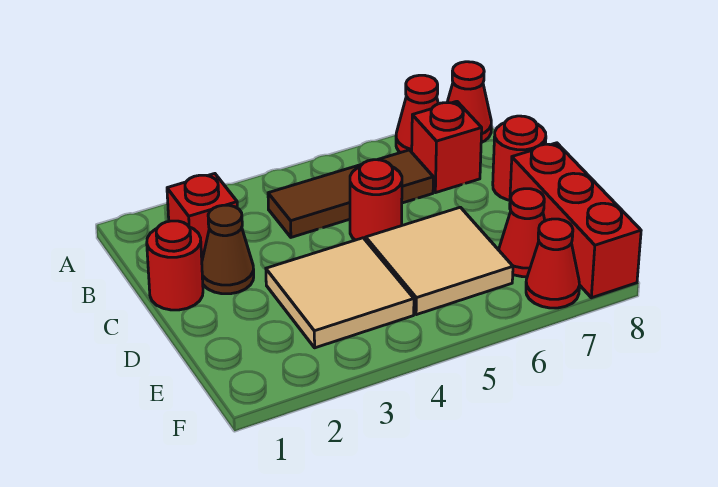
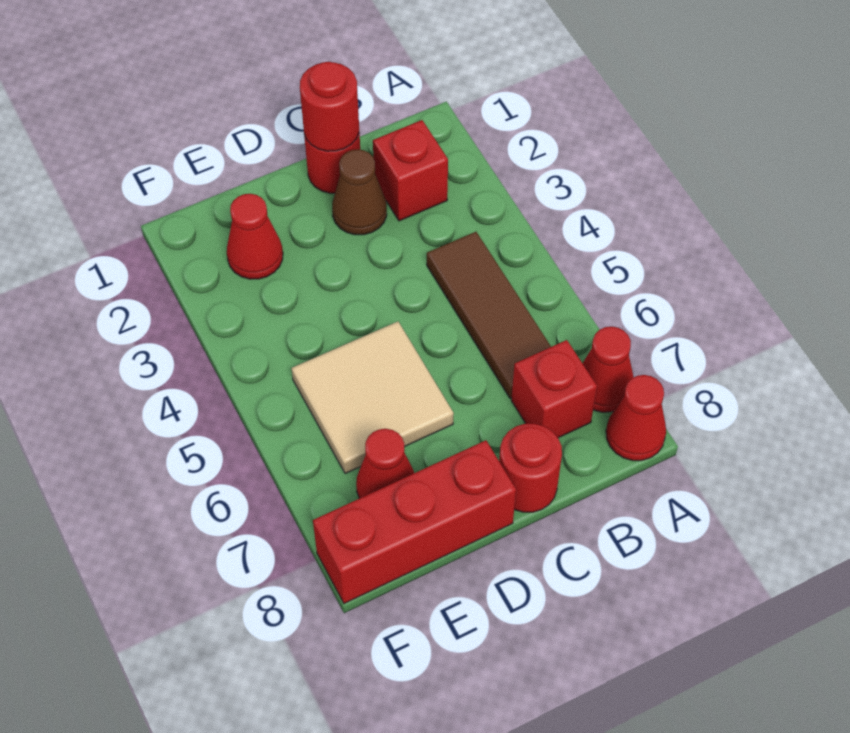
red round brick C5 level 1 -> red round brick C1 level 2
tan tile D3:E4 level 1 -> none
red cone F7 level 1 -> red cone E2 level 1

